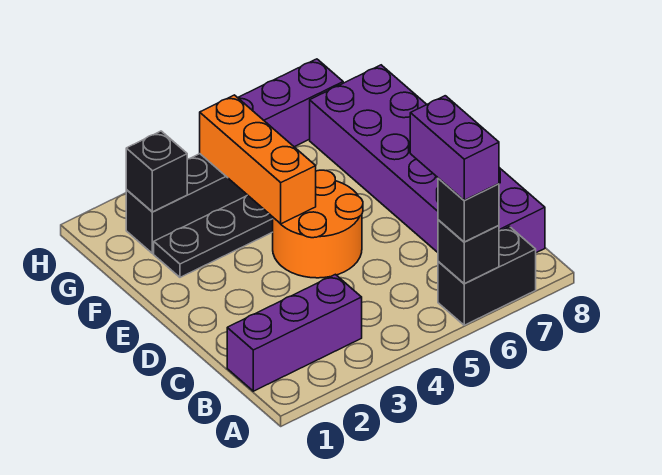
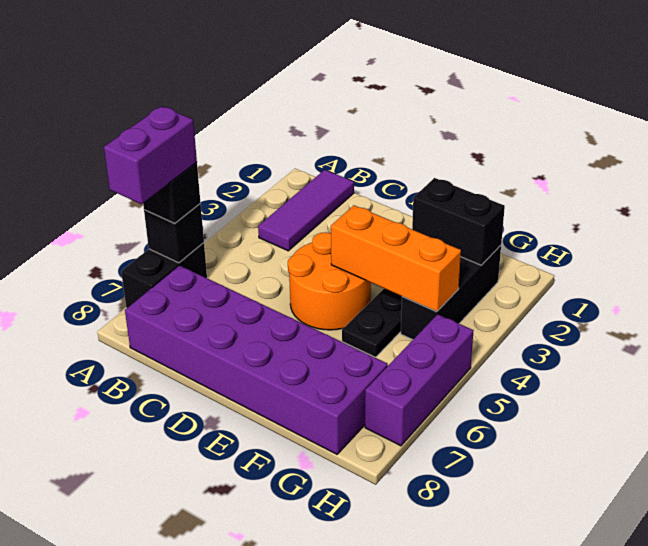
purple brick A6:B6 level 4 -> purple brick A6:A7 level 4
purple brick B1:B3 level 1 -> purple tile B1:B3 level 1
black brick G2 level 2 -> black brick F2:G2 level 2

